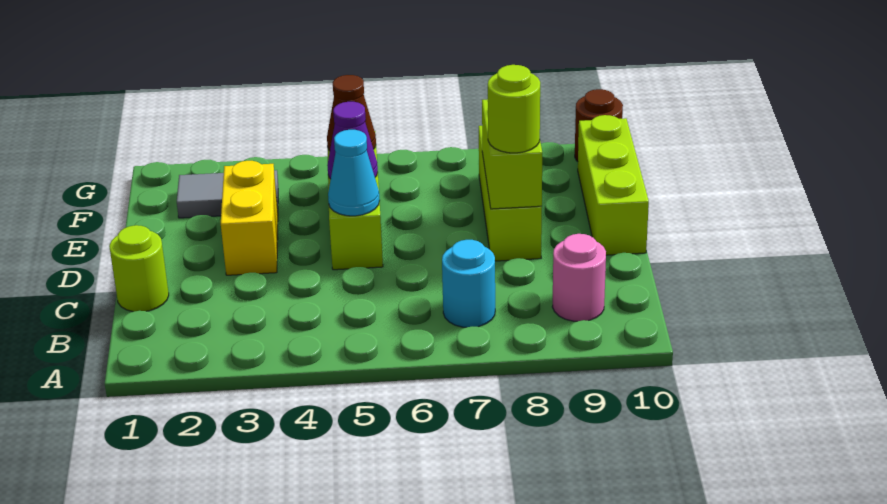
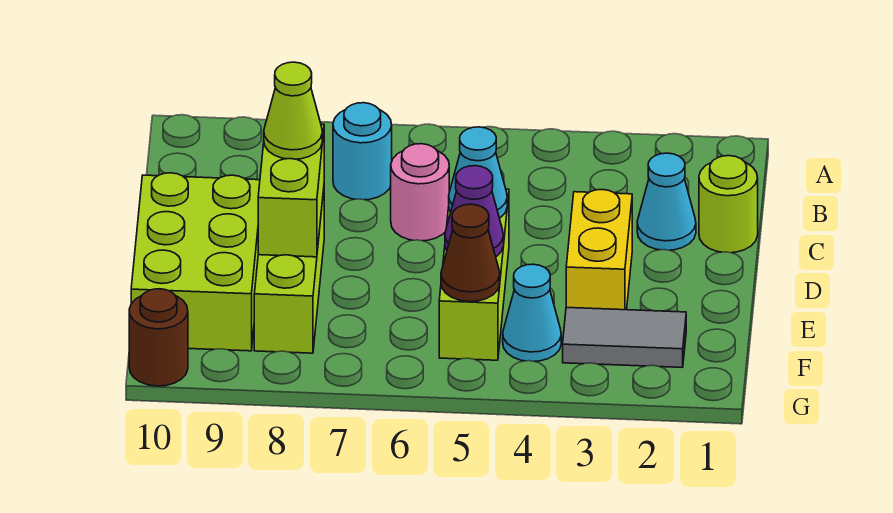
pink round brick B9 level 1 -> pink round brick C6 level 1
none -> cyan cone C2 level 1
lime round brick D8 level 3 -> lime cone D8 level 3
lime brick D10:F10 level 1 -> lime brick D9:F10 level 1
none -> cyan cone F4 level 1

